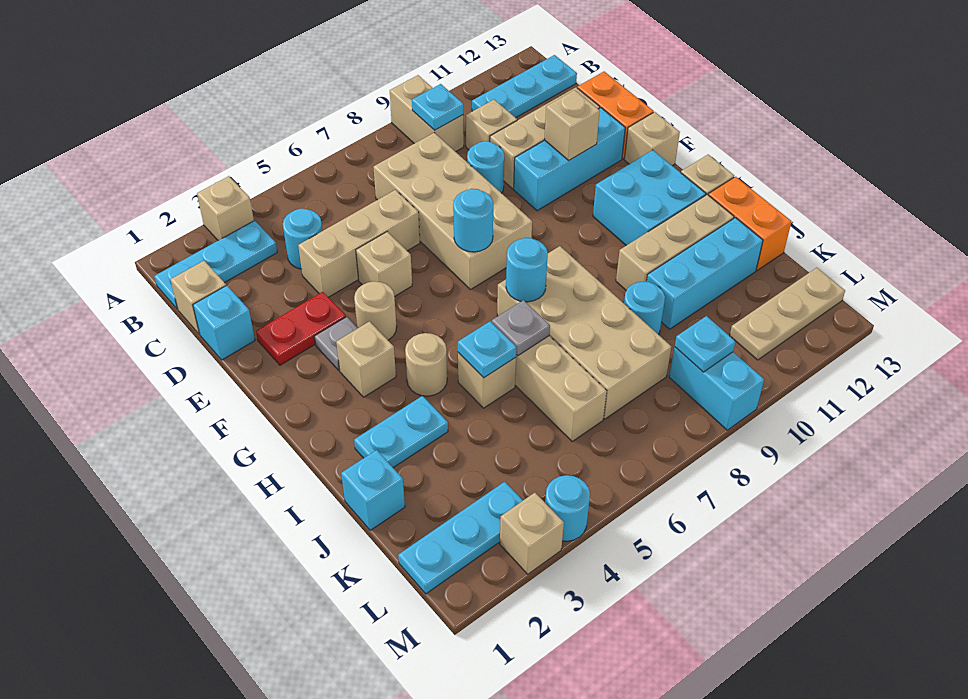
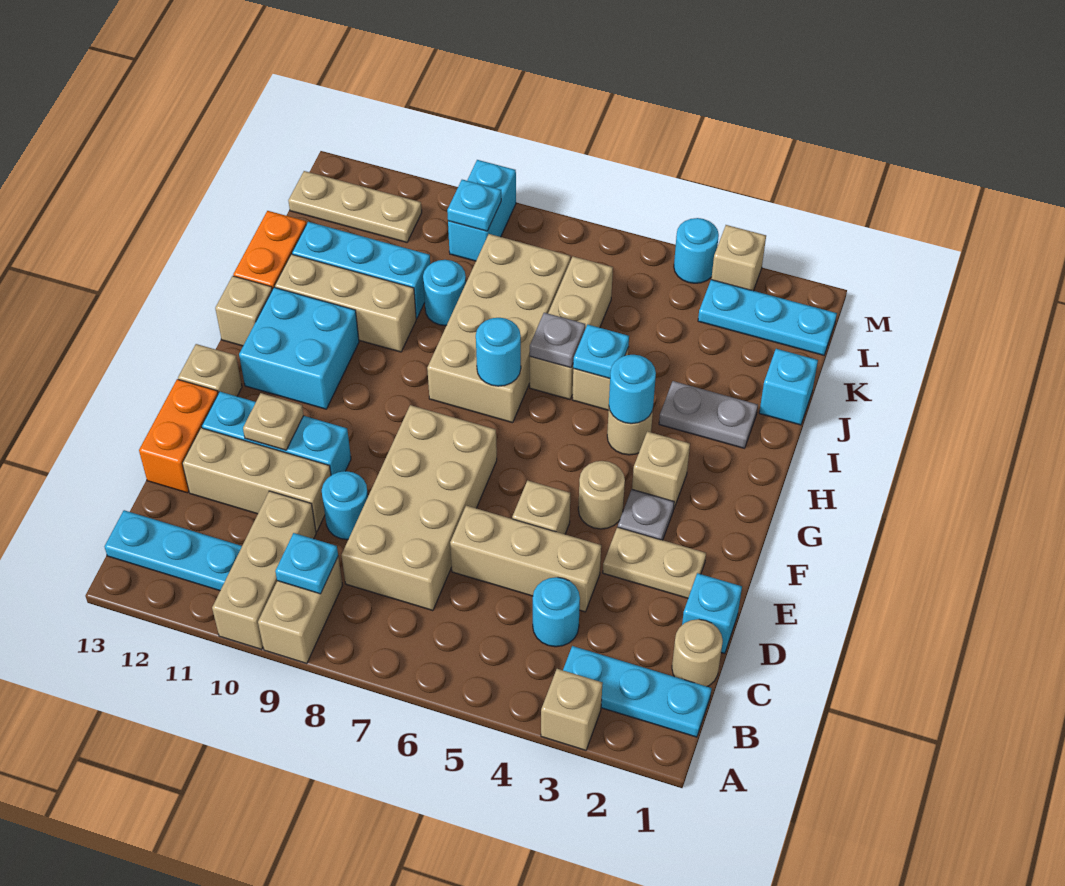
tan brick C1 level 1 -> tan round brick C1 level 1
tan brick C10 level 1 -> tan brick A10:C10 level 1
red plate E2:E3 level 1 -> tan plate E2:E3 level 1
tan brick E11 level 2 -> tan plate E11 level 2
cyan round brick F7 level 2 -> cyan round brick H4 level 2
cyan plate I2:I3 level 1 -> grey plate I2:I3 level 1

